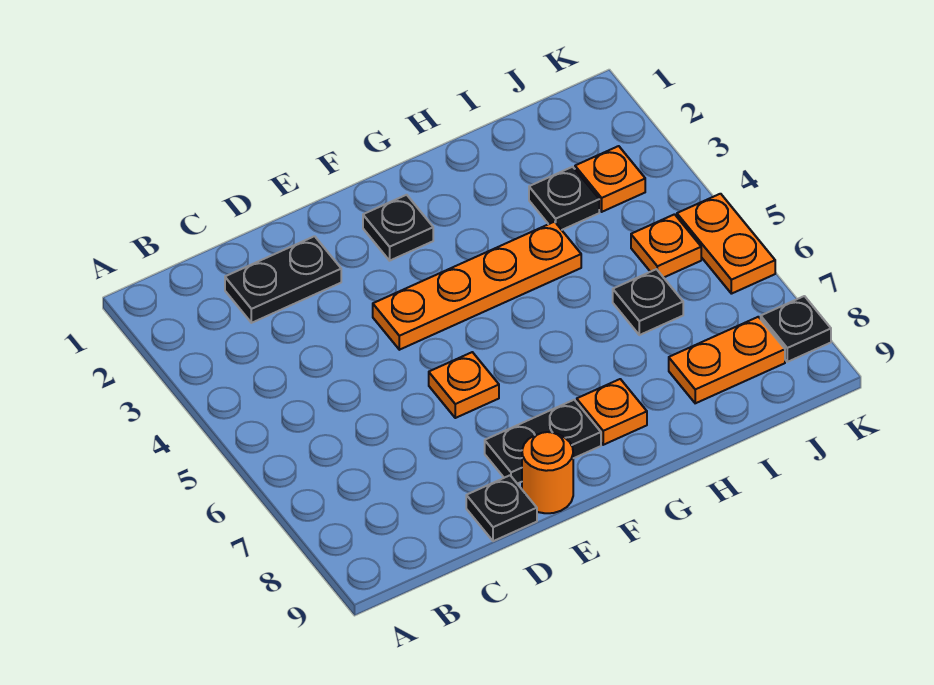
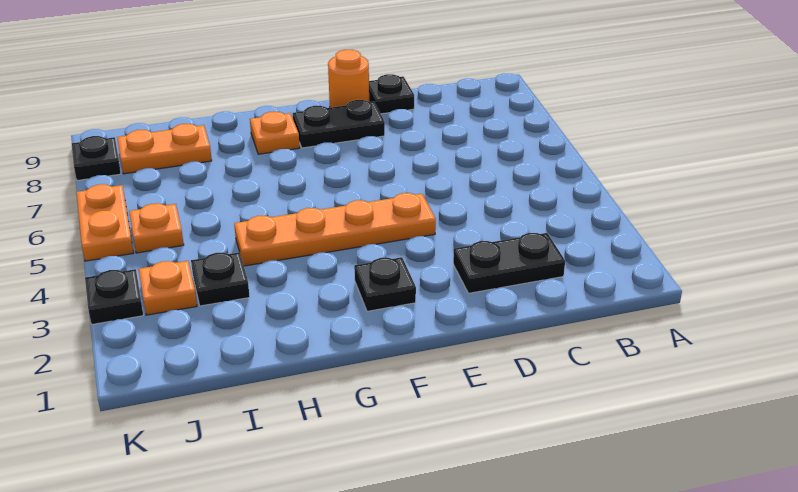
orange plate E6 level 1 -> none
black plate I6 level 1 -> black plate K3 level 1

